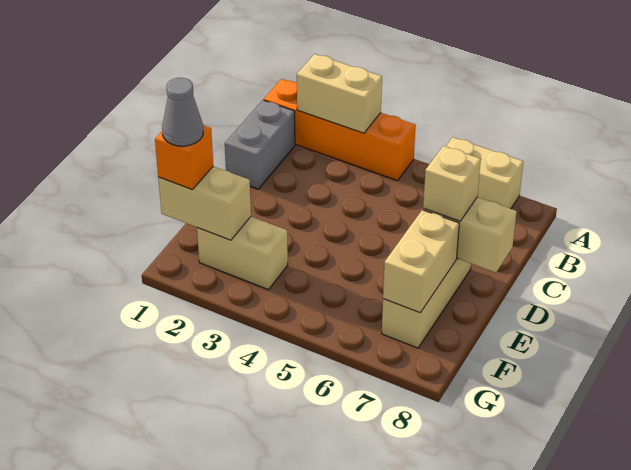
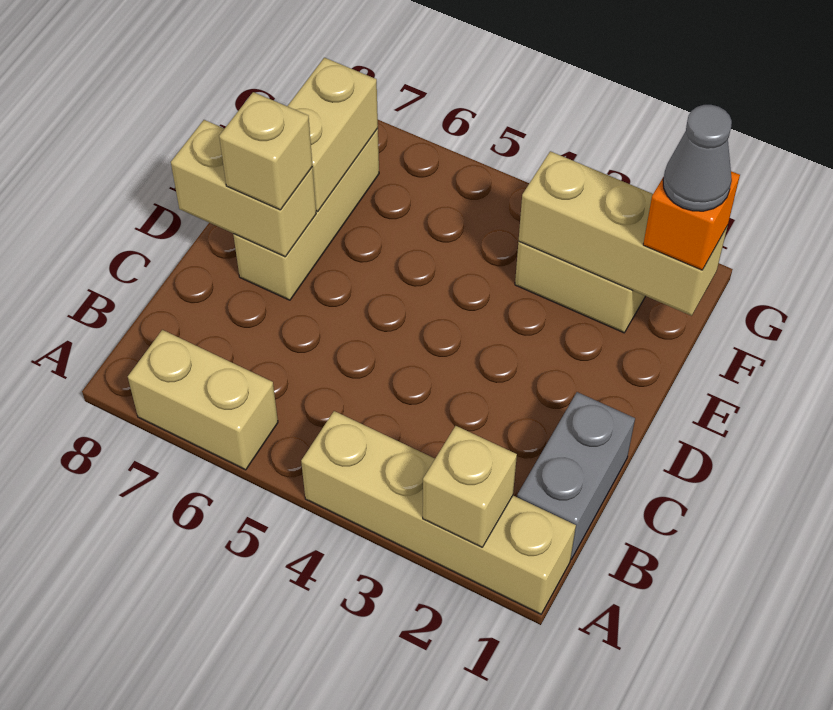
orange brick A1:A4 level 1 -> tan brick A1:A4 level 1
tan brick A2:A3 level 2 -> tan brick A2 level 2
tan brick F1:F2 level 2 -> tan brick F1:F3 level 2

